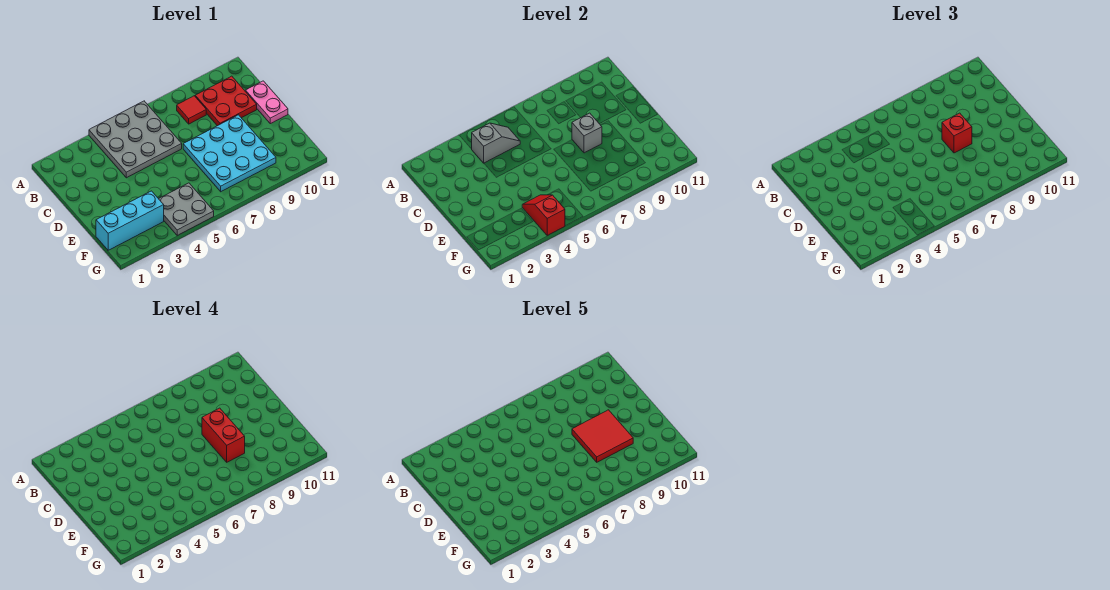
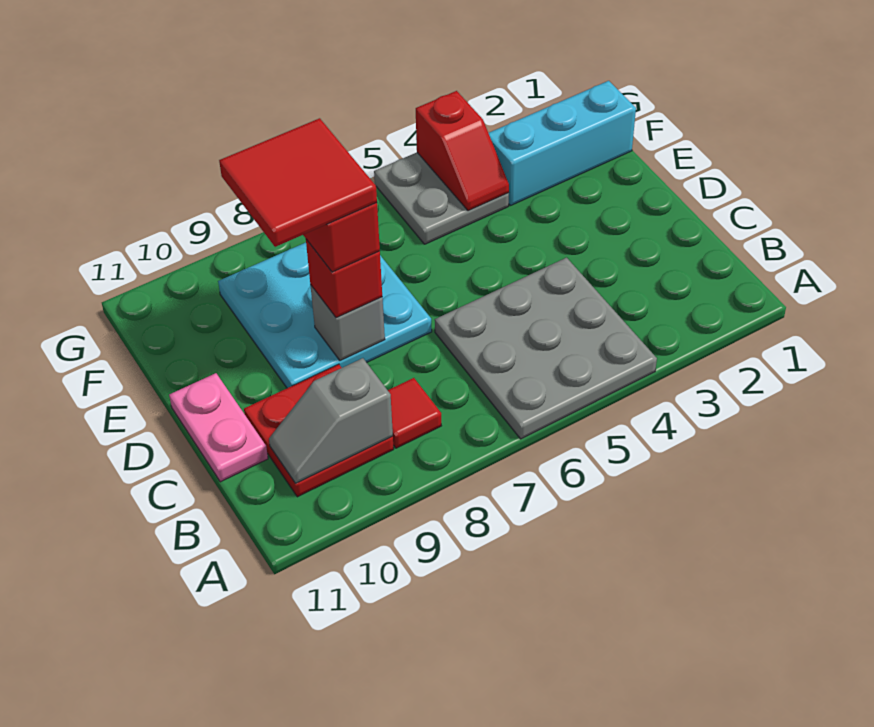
grey slope B4:B5 level 2 top 4 -> grey slope B9:B10 level 2 top 9

